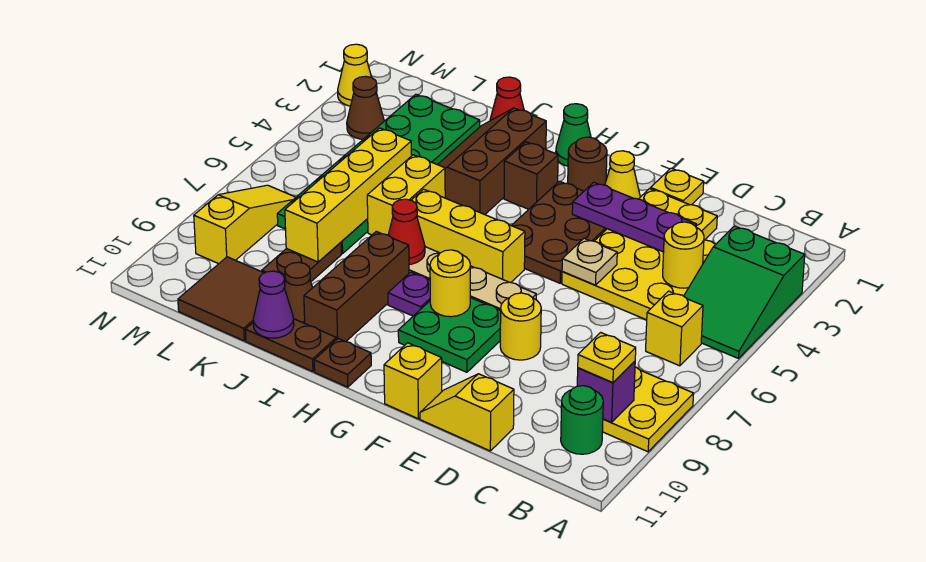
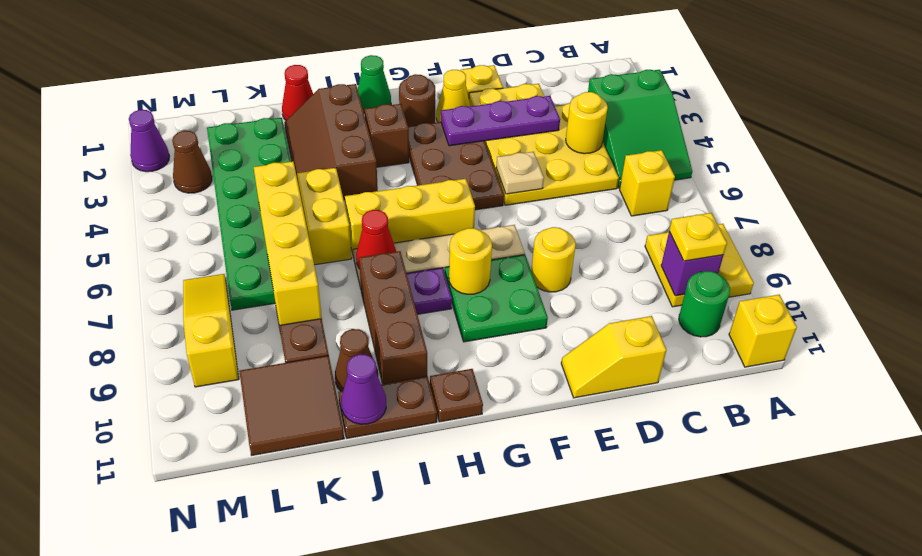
yellow brick F11 level 1 -> yellow brick A11 level 1
yellow cone N2 level 1 -> purple cone N2 level 1

